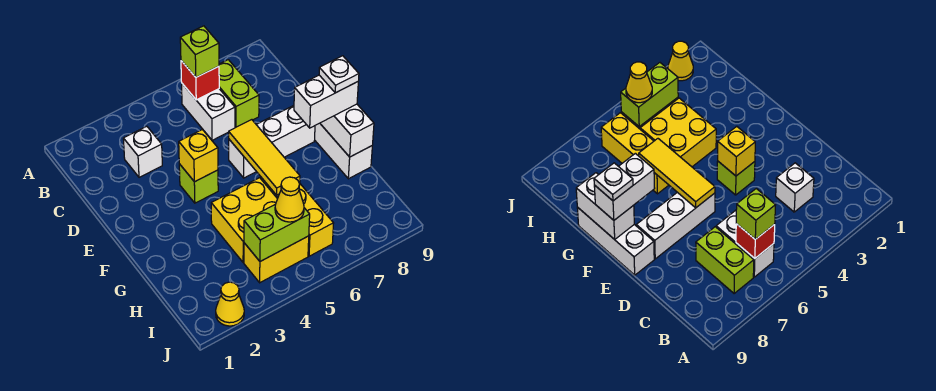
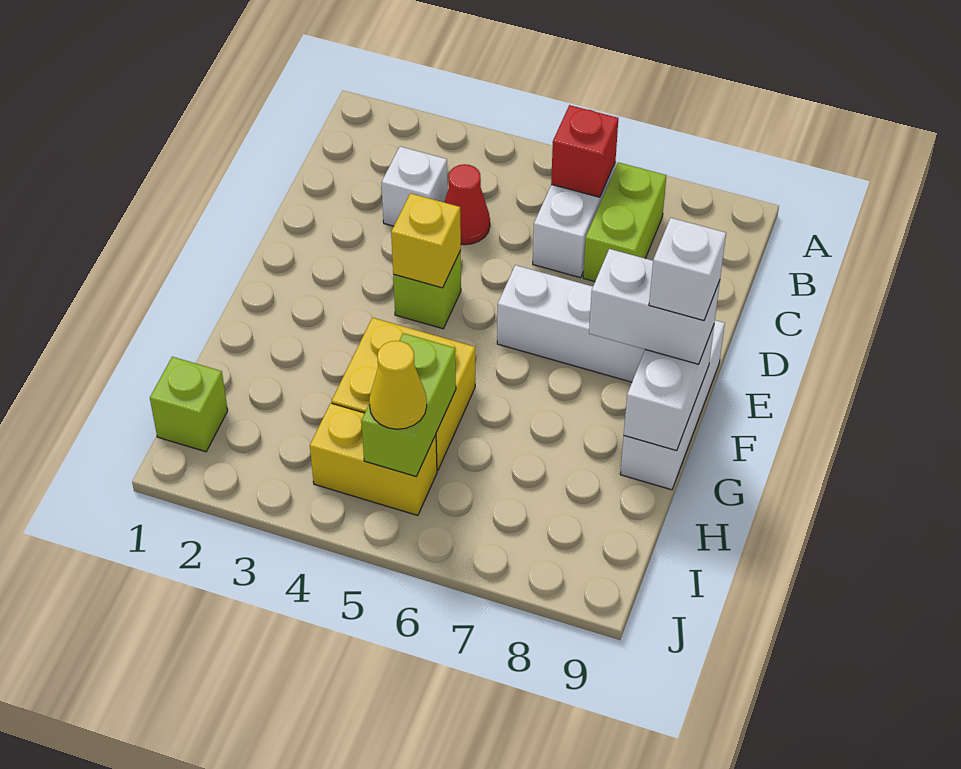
lime brick B6 level 3 -> lime brick I1 level 1
none -> red cone C4 level 1
yellow tile E6:G6 level 2 -> none
white plate F9 level 4 -> white brick F9 level 4
yellow brick G6:I6 level 1 -> none
lime brick I4:I5 level 2 -> lime brick H5:I5 level 2
yellow cone J2 level 1 -> none

